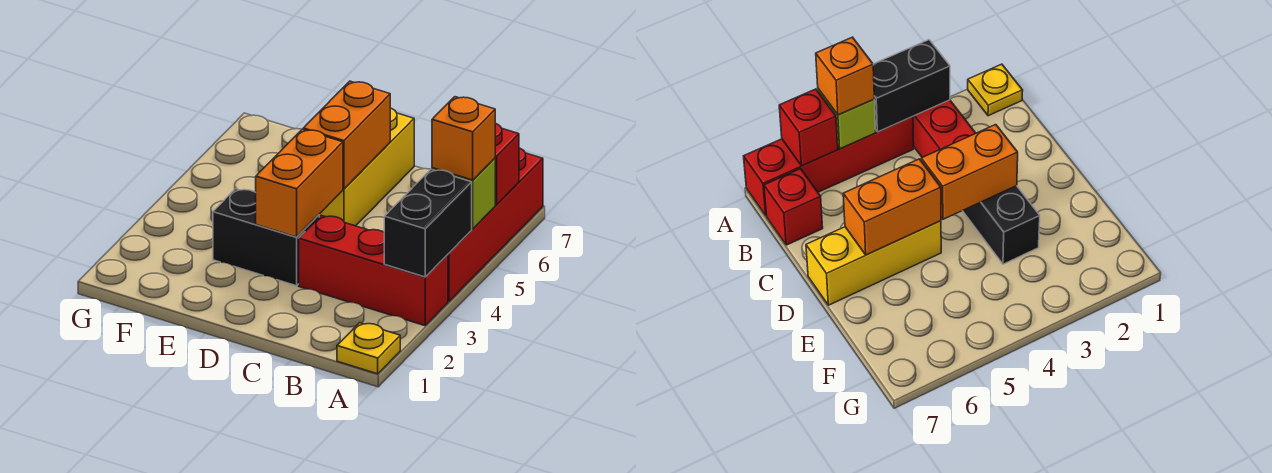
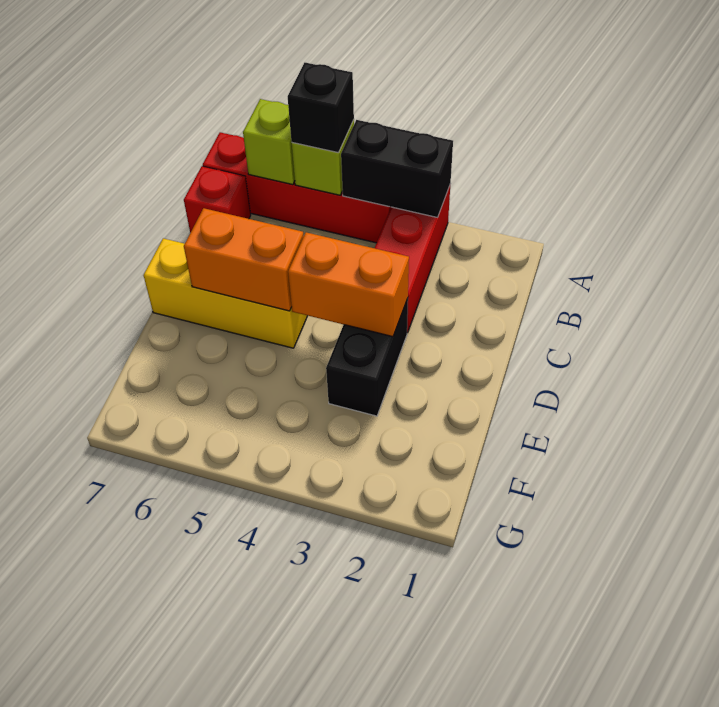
yellow plate A1 level 1 -> none
orange brick A5 level 3 -> black brick A5 level 3
red brick A6 level 2 -> lime brick A6 level 2

